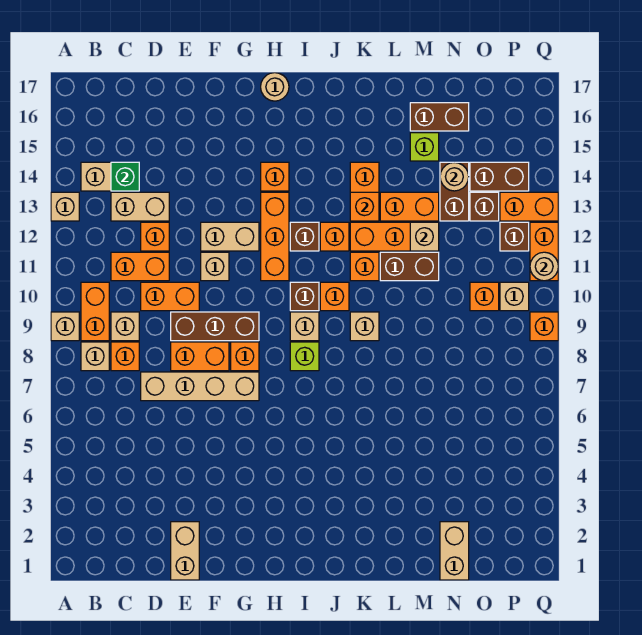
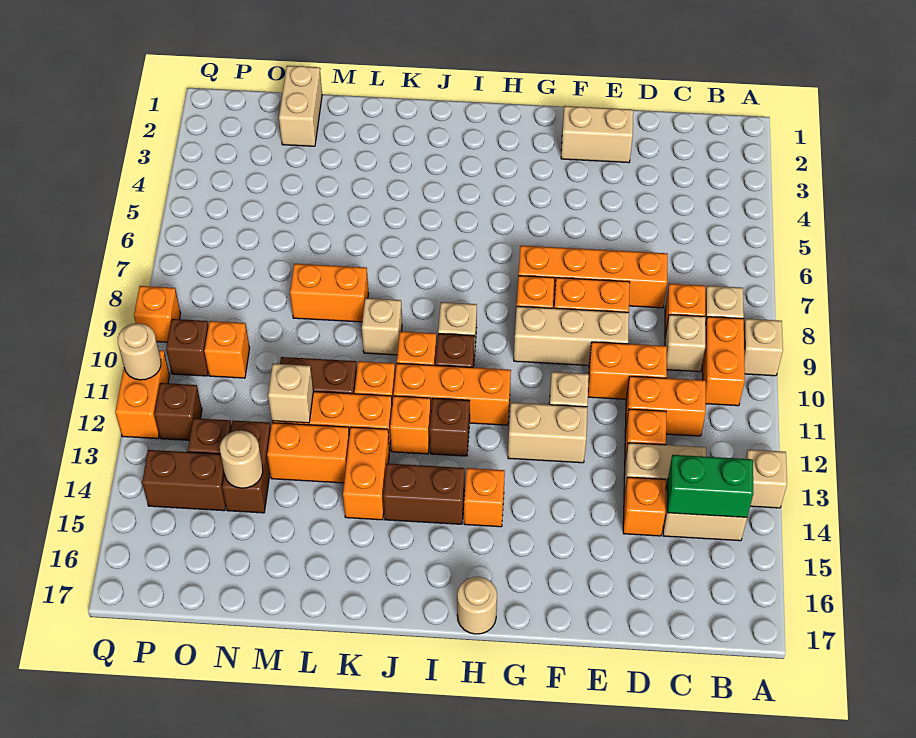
green brick C14 level 2 -> green brick B14:C14 level 2
tan brick D7:G7 level 1 -> orange brick D7:G7 level 1
tan brick E1:E2 level 1 -> tan brick E2:F2 level 1
brown brick E9:G9 level 1 -> tan brick E9:G9 level 1
orange brick H11:H13 level 1 -> orange brick H11:J11 level 1
lime brick I8 level 1 -> none
orange brick K13 level 2 -> orange brick D14 level 1
lime brick M15 level 1 -> none
brown brick M16:N16 level 1 -> brown brick I14:J14 level 1
tan brick P10 level 1 -> brown brick P10 level 1
orange brick P13:Q13 level 1 -> orange brick L8:M8 level 1

